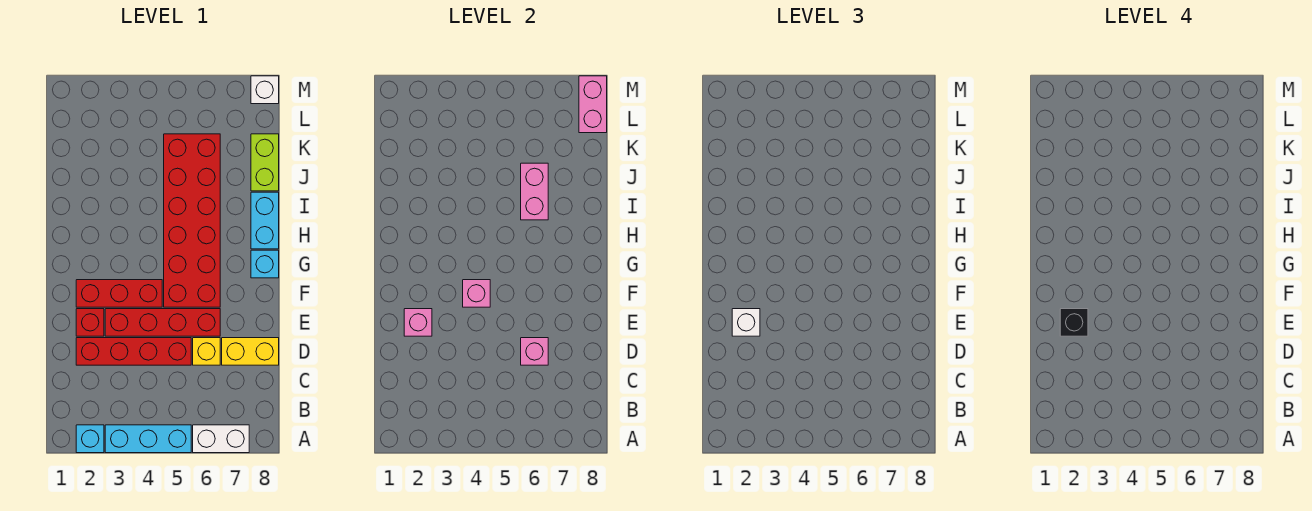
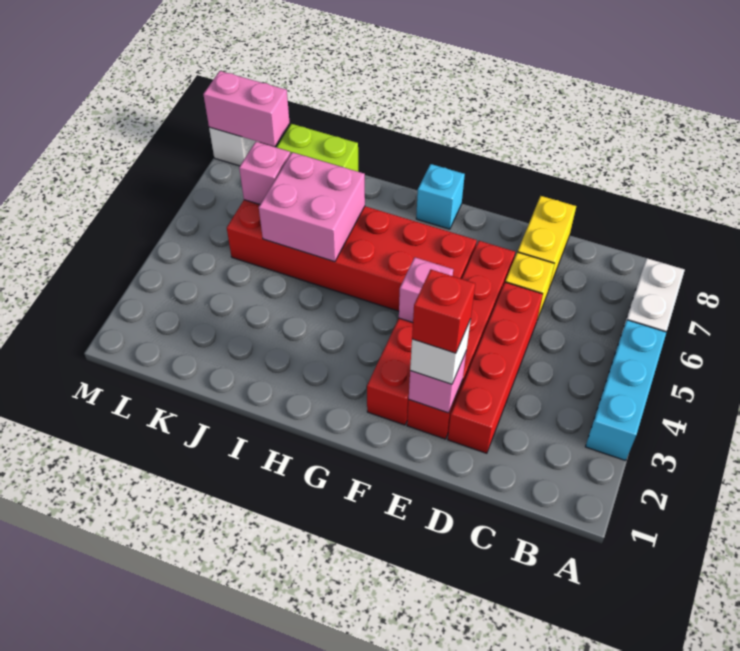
cyan brick A2 level 1 -> none
pink brick D6 level 2 -> pink brick K6 level 2
black brick E2 level 4 -> red brick E2 level 4
cyan brick H8:I8 level 1 -> none
pink brick I6:J6 level 2 -> pink brick I5:J6 level 2

